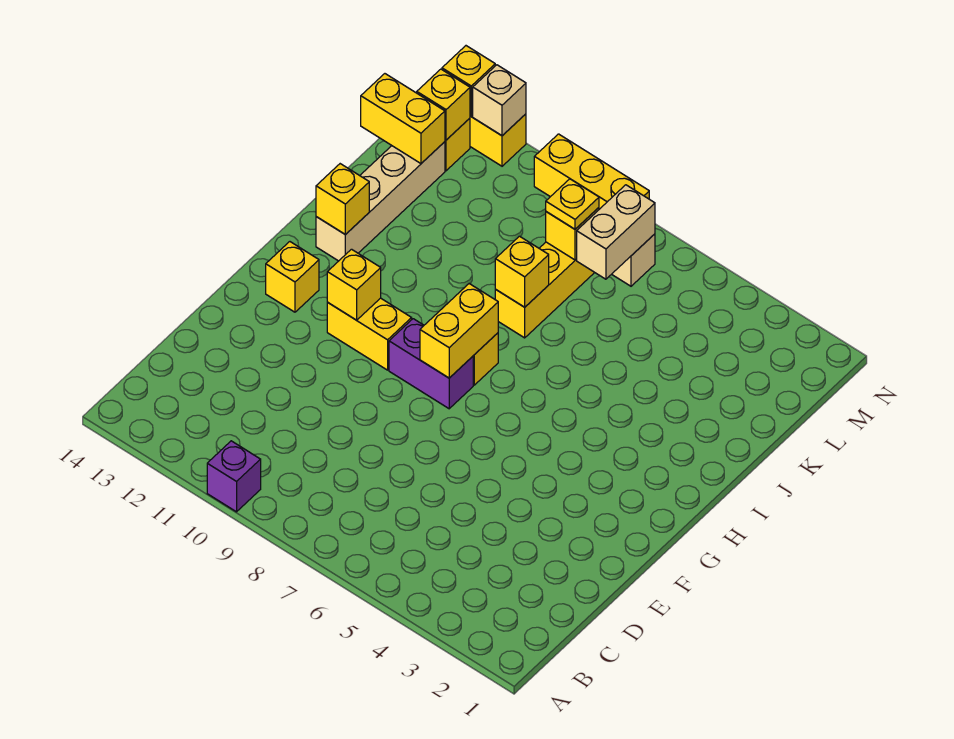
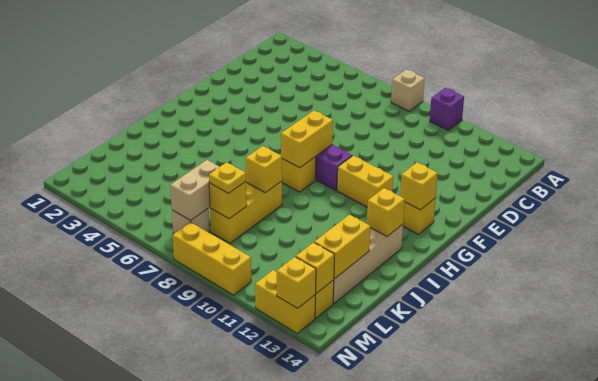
yellow brick G11 level 2 -> yellow brick G13 level 2
yellow brick L13:L14 level 2 -> yellow brick K13:L13 level 2
tan brick N12 level 2 -> tan brick A8 level 1

